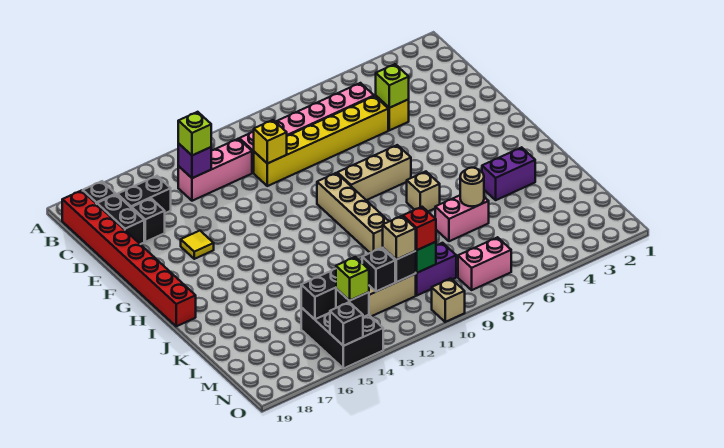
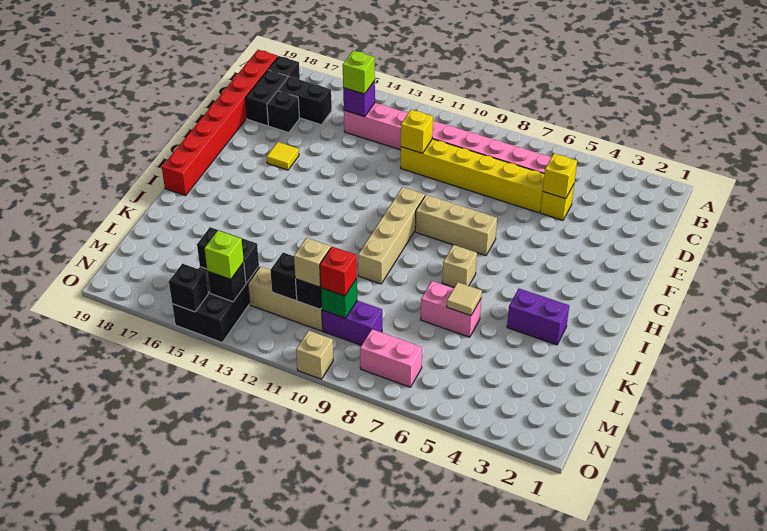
lime brick D5 level 2 -> yellow brick D5 level 2
tan round brick K6 level 2 -> tan tile K6 level 2

